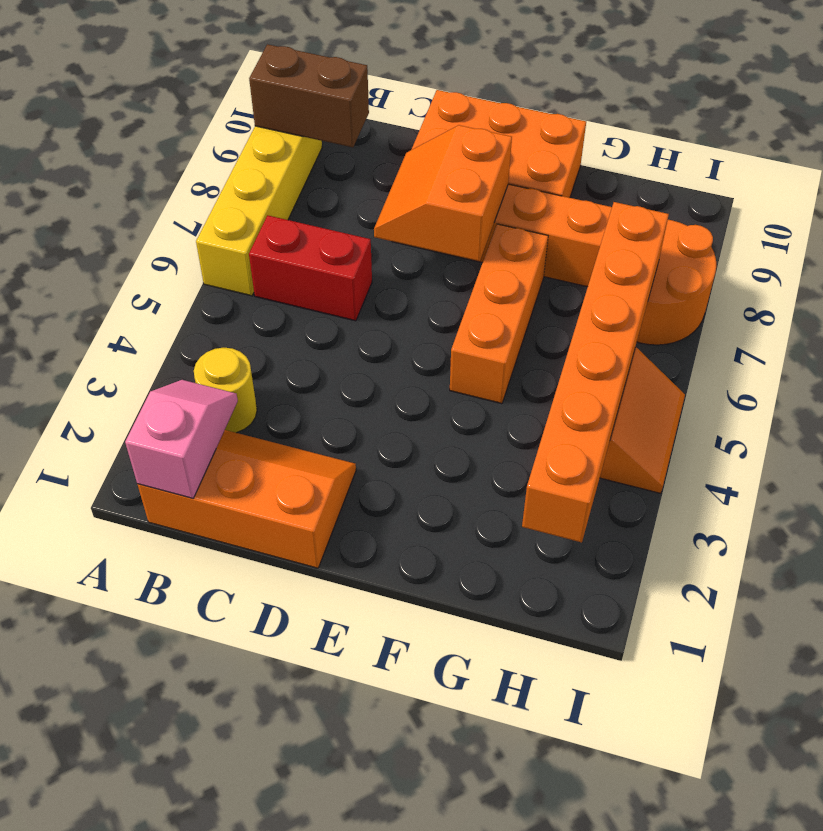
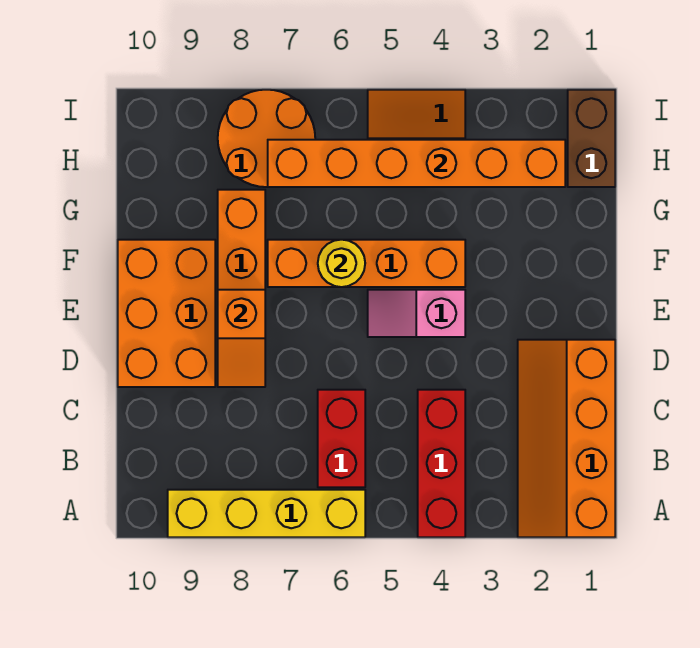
none -> red brick A4:C4 level 1
brown brick A9:B9 level 2 -> brown brick H1:I1 level 1
orange slope B1:D2 level 1 top 1 -> orange slope A1:D2 level 1 top 1
pink slope B1:B2 level 2 top 1 -> pink slope E4:E5 level 1 top 4
yellow round brick B3 level 1 -> yellow round brick F6 level 2
orange slope D7:E8 level 2 top E -> orange slope D8:E8 level 2 top E
orange brick F5:F7 level 1 -> orange brick F4:F7 level 1

